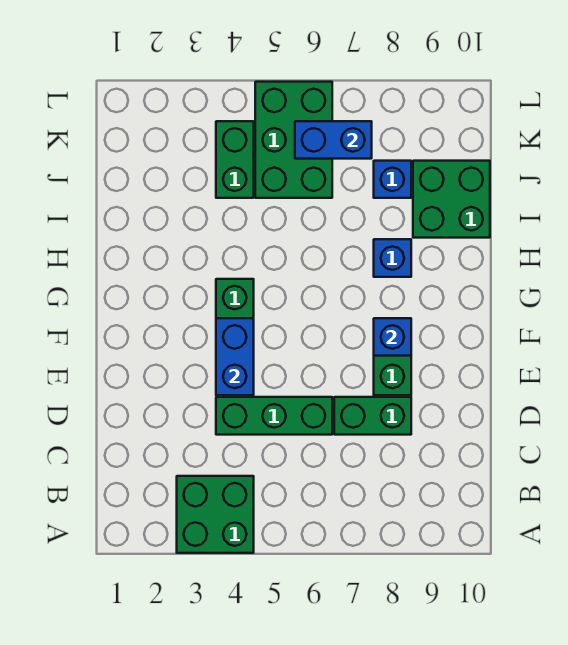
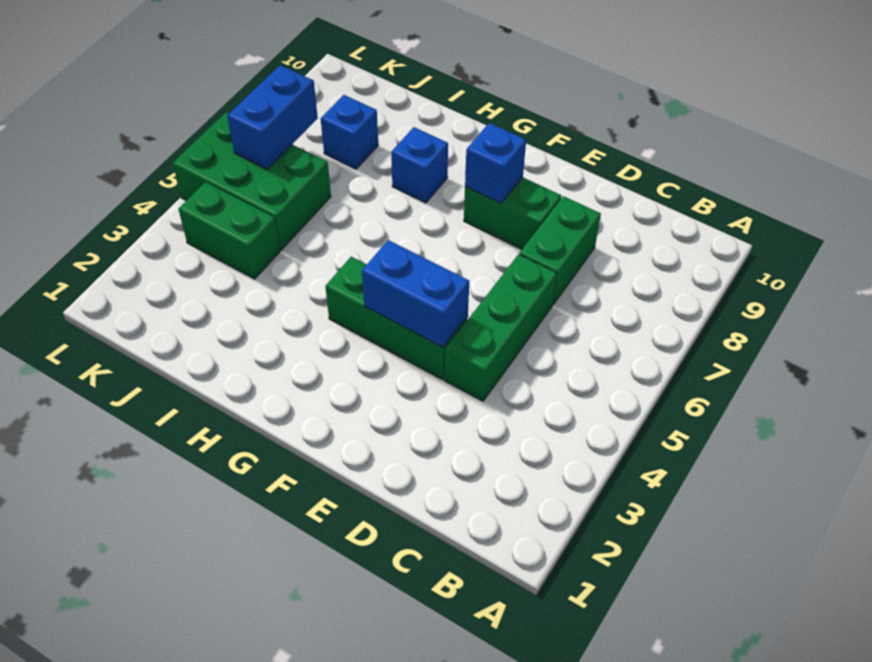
green brick A3:B4 level 1 -> none
green brick I9:J10 level 1 -> none

